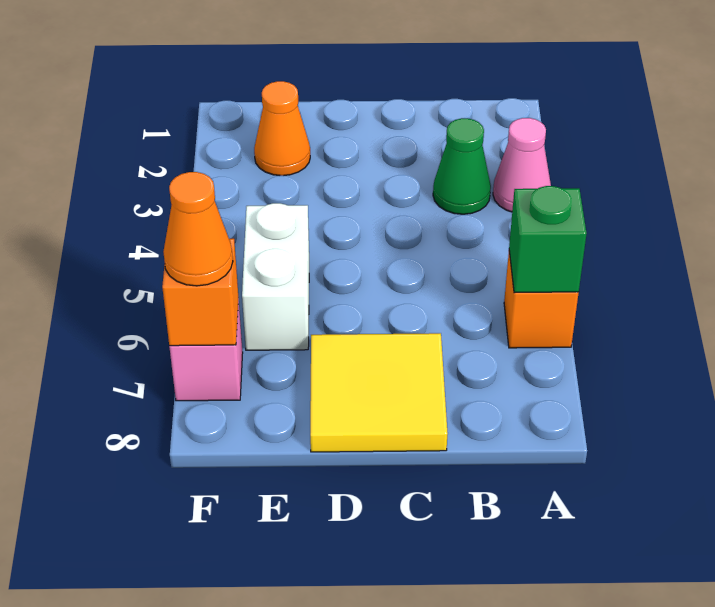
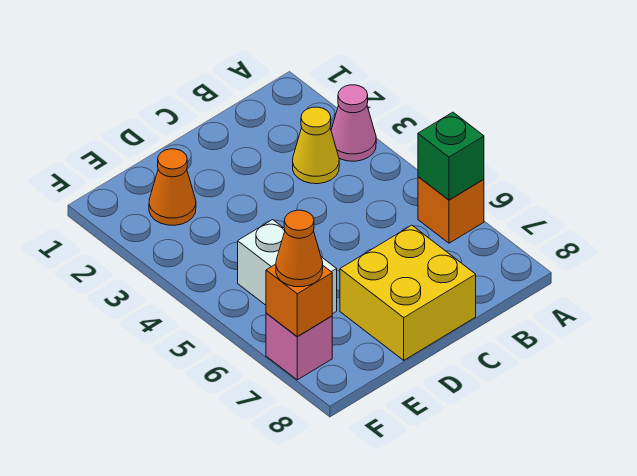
green cone B3 level 1 -> yellow cone B3 level 1
yellow tile C7:D8 level 1 -> yellow brick C7:D8 level 1

